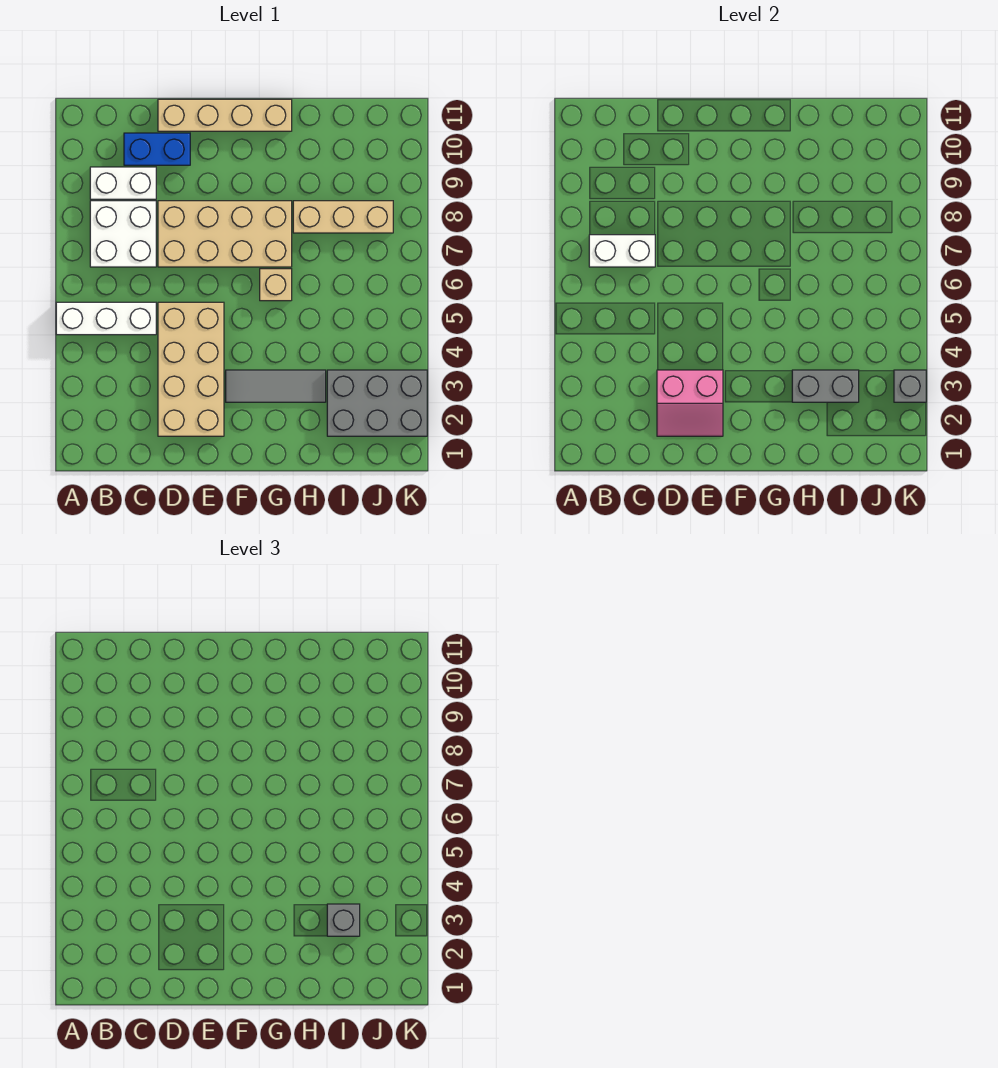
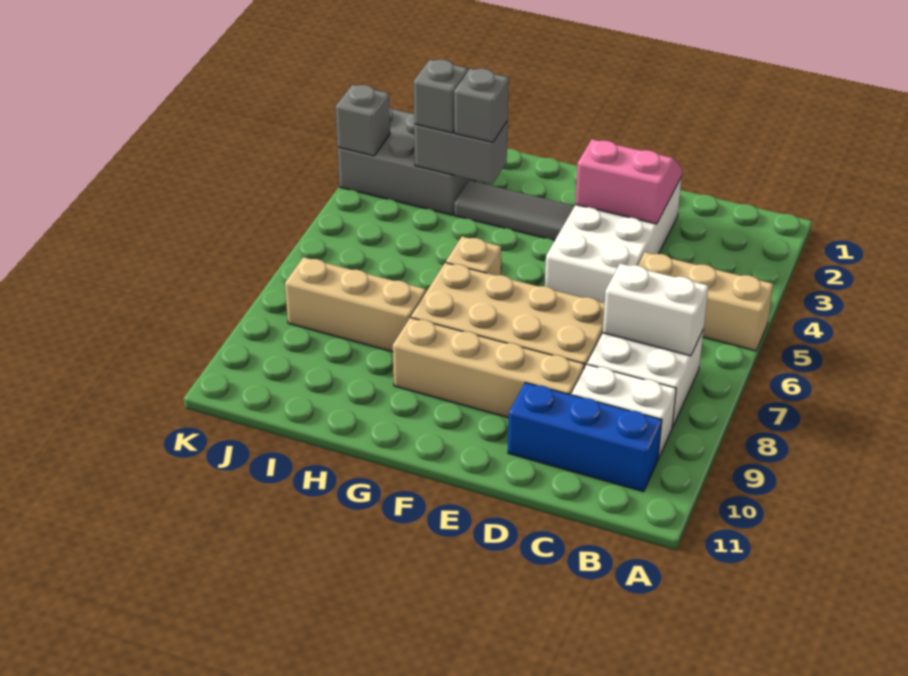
white brick A5:C5 level 1 -> tan brick A5:C5 level 1
blue brick C10:D10 level 1 -> blue brick B10:D10 level 1
tan brick D2:E5 level 1 -> white brick D2:E5 level 1
tan brick D11:G11 level 1 -> tan brick D9:G9 level 1
none -> grey brick H3 level 3

